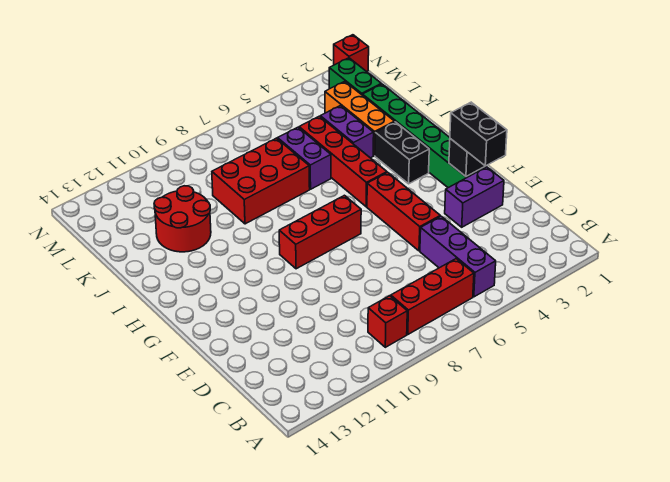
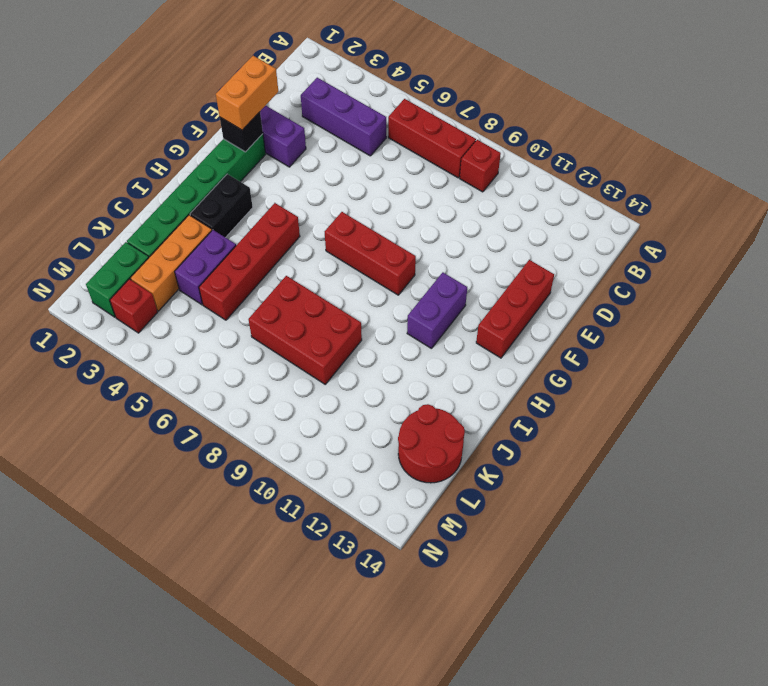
purple brick B5:D5 level 1 -> purple brick C3:C5 level 1
black brick E2:F2 level 3 -> orange brick E2:F2 level 3
red brick E5:G5 level 1 -> red brick E13:G13 level 1
purple brick J6:K6 level 1 -> purple brick G11:H11 level 1
red round brick J11:K12 level 1 -> red round brick K13:L14 level 1
red brick N1 level 1 -> red brick M3 level 1

